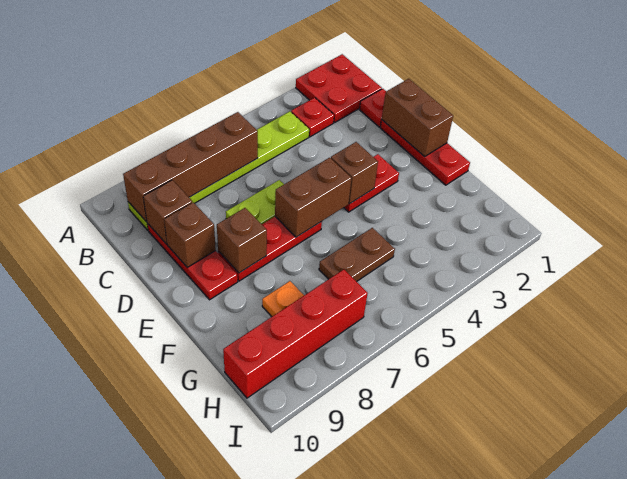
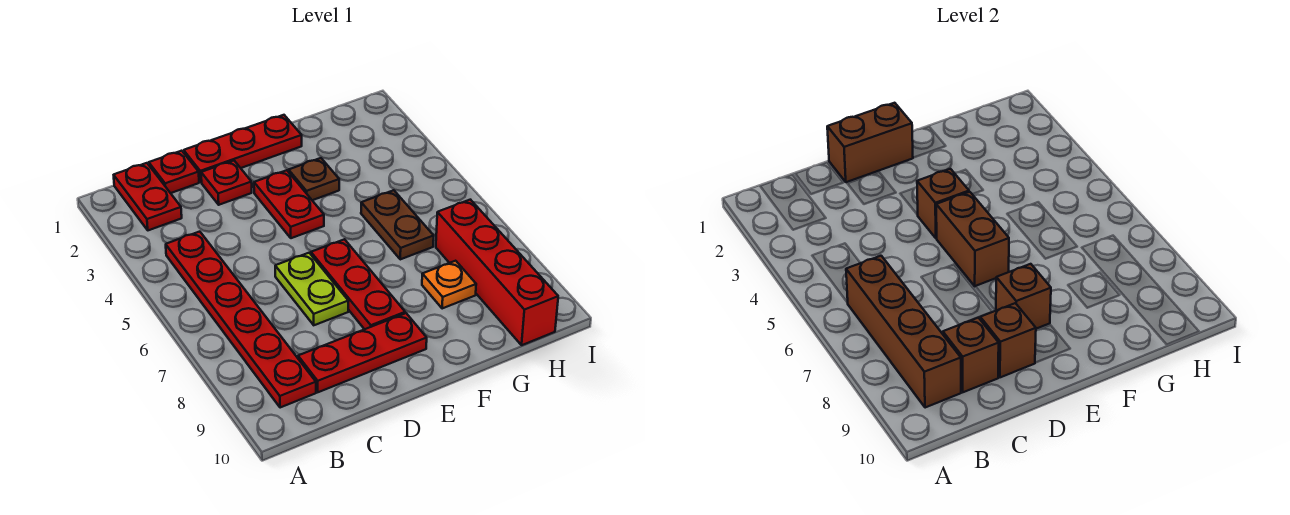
red plate A1:B2 level 1 -> red plate B1:B2 level 1
red plate B3 level 1 -> red plate D2 level 1
lime plate B4:B9 level 1 -> red plate B4:B9 level 1
none -> brown plate F3 level 1

